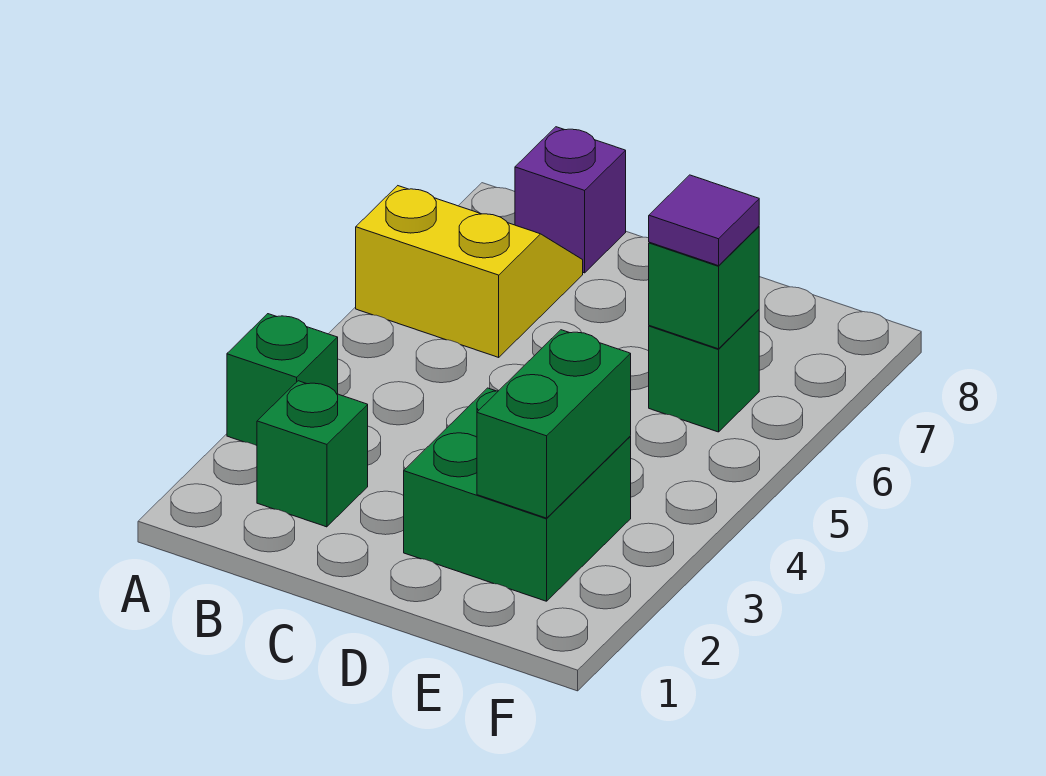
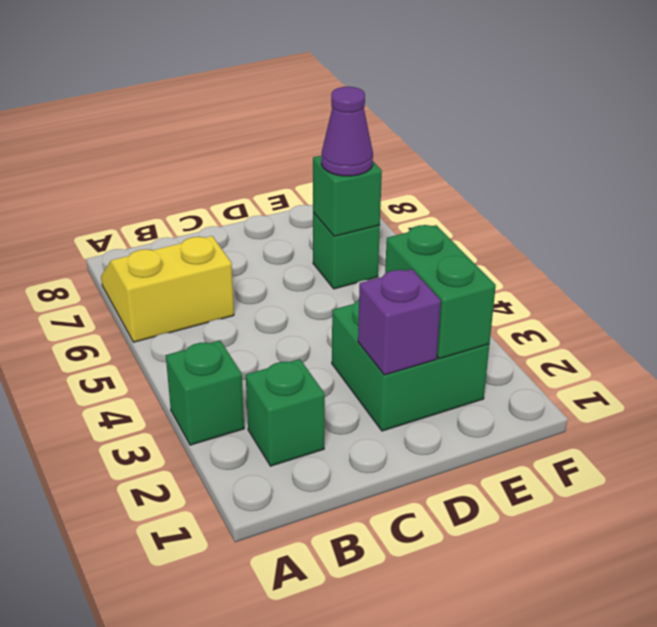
purple brick B8 level 1 -> purple brick D2 level 2
purple tile E6 level 3 -> purple cone E6 level 3

